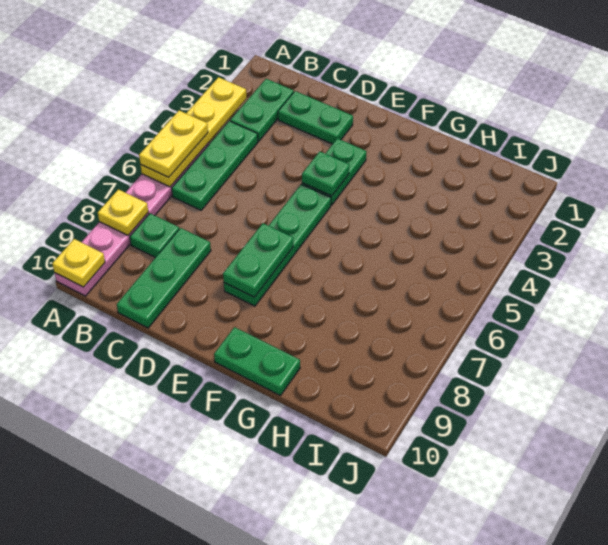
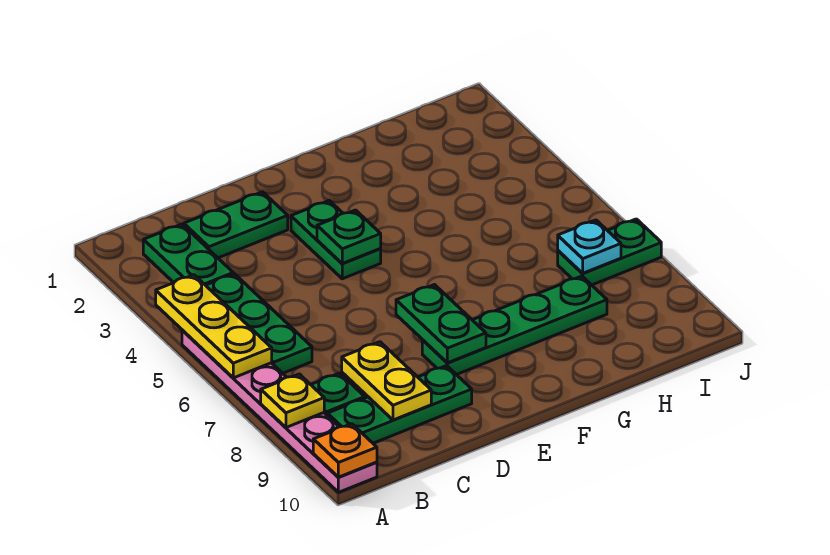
yellow plate A3:A6 level 2 -> yellow plate A4:A6 level 2
yellow plate A5:A6 level 3 -> yellow plate C8:C9 level 2
yellow plate A10 level 2 -> orange plate A10 level 2
green plate C8:C10 level 1 -> green plate B9:D9 level 1
green plate E5:E8 level 1 -> green plate E8:H8 level 1
green plate F10:G10 level 1 -> green plate I7:J7 level 1
none -> cyan plate I7 level 2

